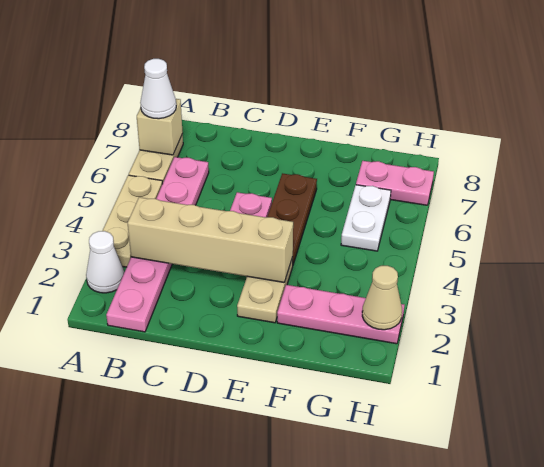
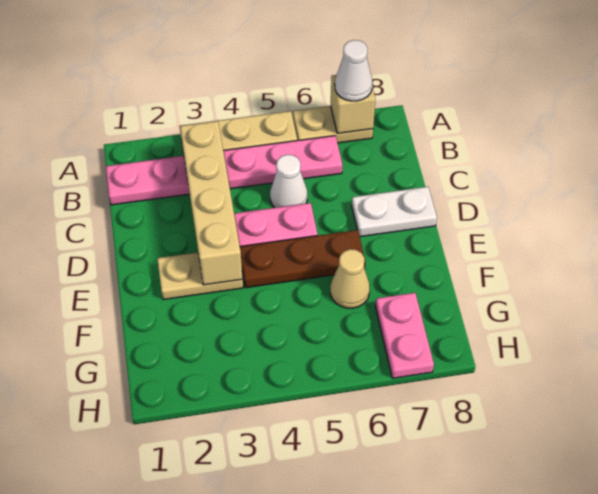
white cone A2 level 1 -> white cone C5 level 1
pink plate F2:H2 level 1 -> none
white plate G5:G6 level 1 -> white plate D7:D8 level 1
tan cone H2 level 2 -> tan cone F6 level 1

